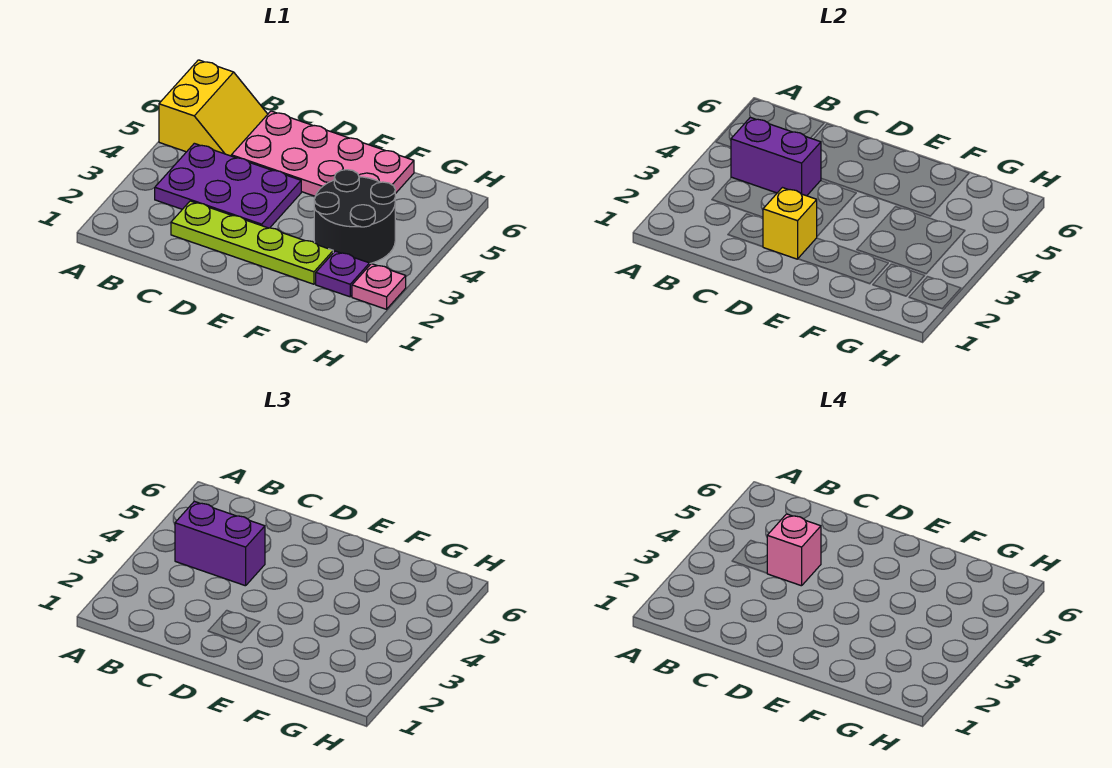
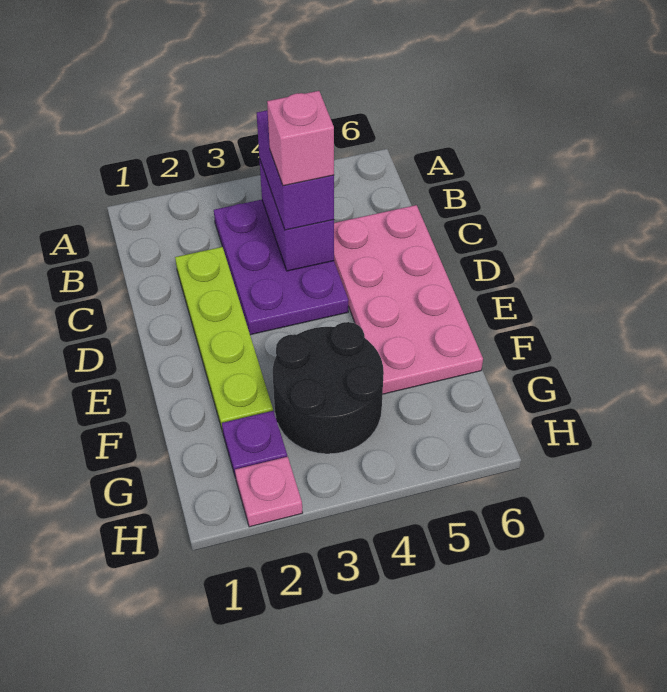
yellow slope A5:B6 level 1 top A -> none
yellow brick D2 level 2 -> none

